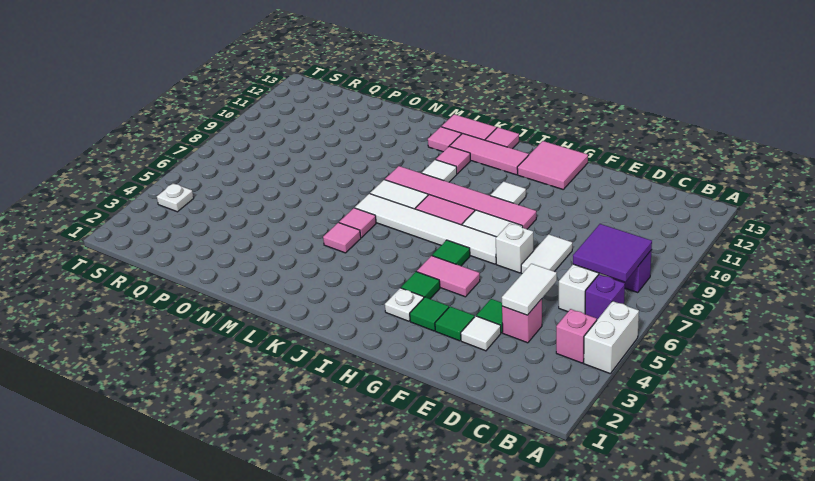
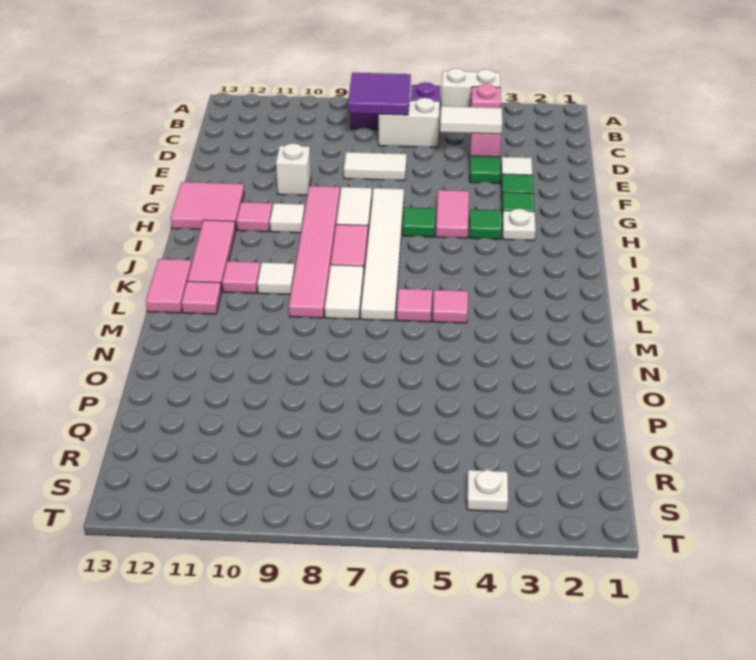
white brick F7 level 1 -> white brick F10 level 1
pink tile J13 level 1 -> pink tile H11 level 1

